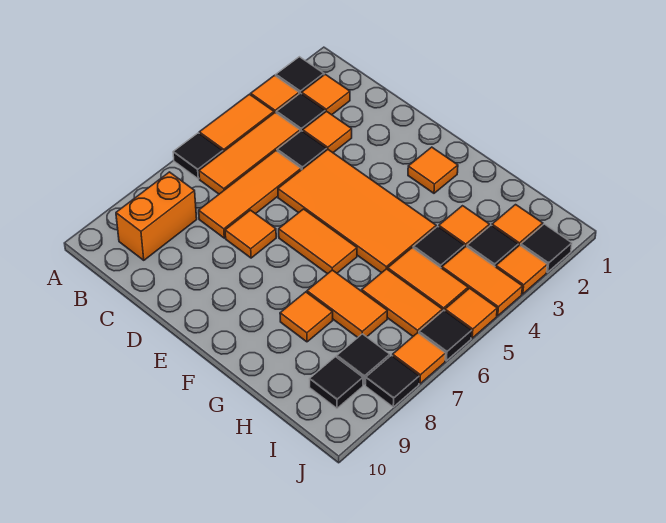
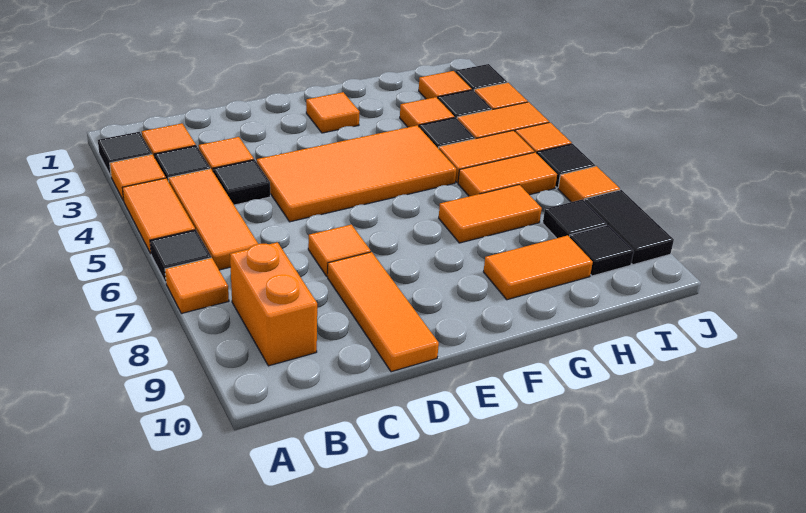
orange tile C5:C7 level 1 -> orange tile D8:D10 level 1
orange tile E6:F6 level 1 -> orange tile G9:H9 level 1
orange tile G8 level 1 -> orange tile A7 level 1
black tile J8 level 1 -> black tile J8:J9 level 1

